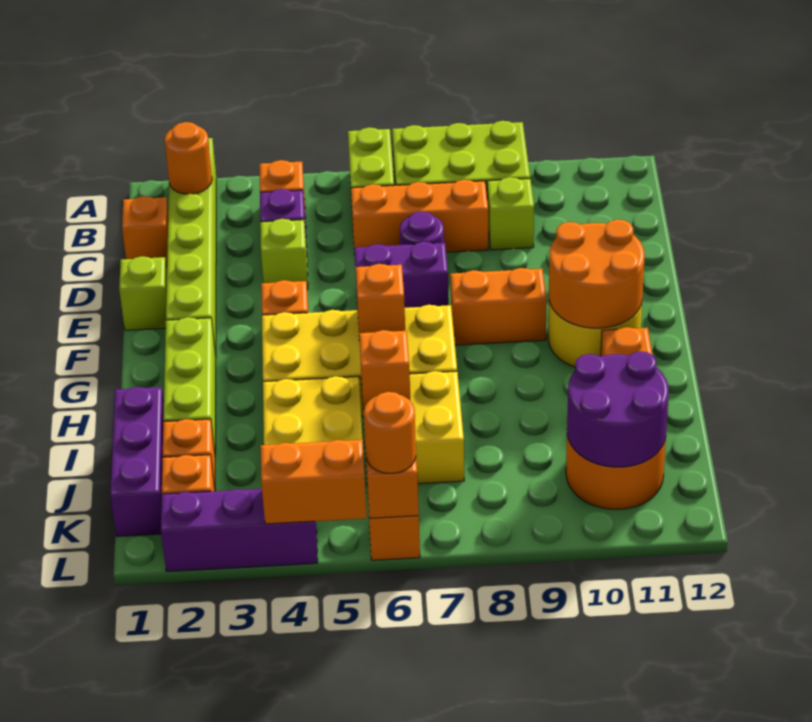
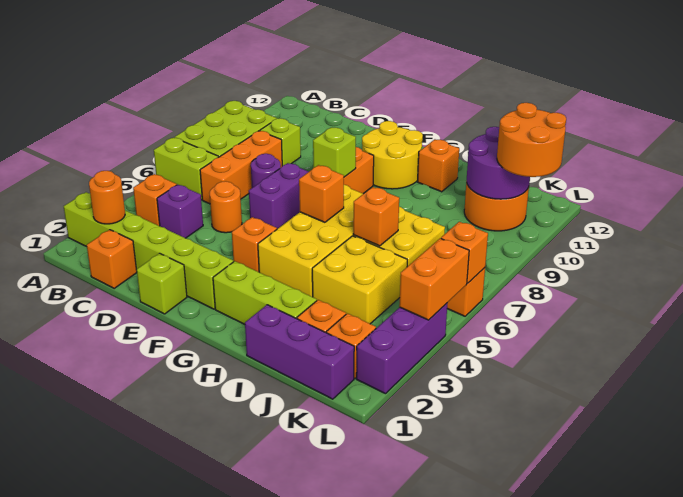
lime brick D4 level 1 -> lime brick F8 level 2
orange round brick F10:G11 level 2 -> orange round brick K10:L11 level 3
orange round brick L6 level 3 -> orange round brick D5 level 1

